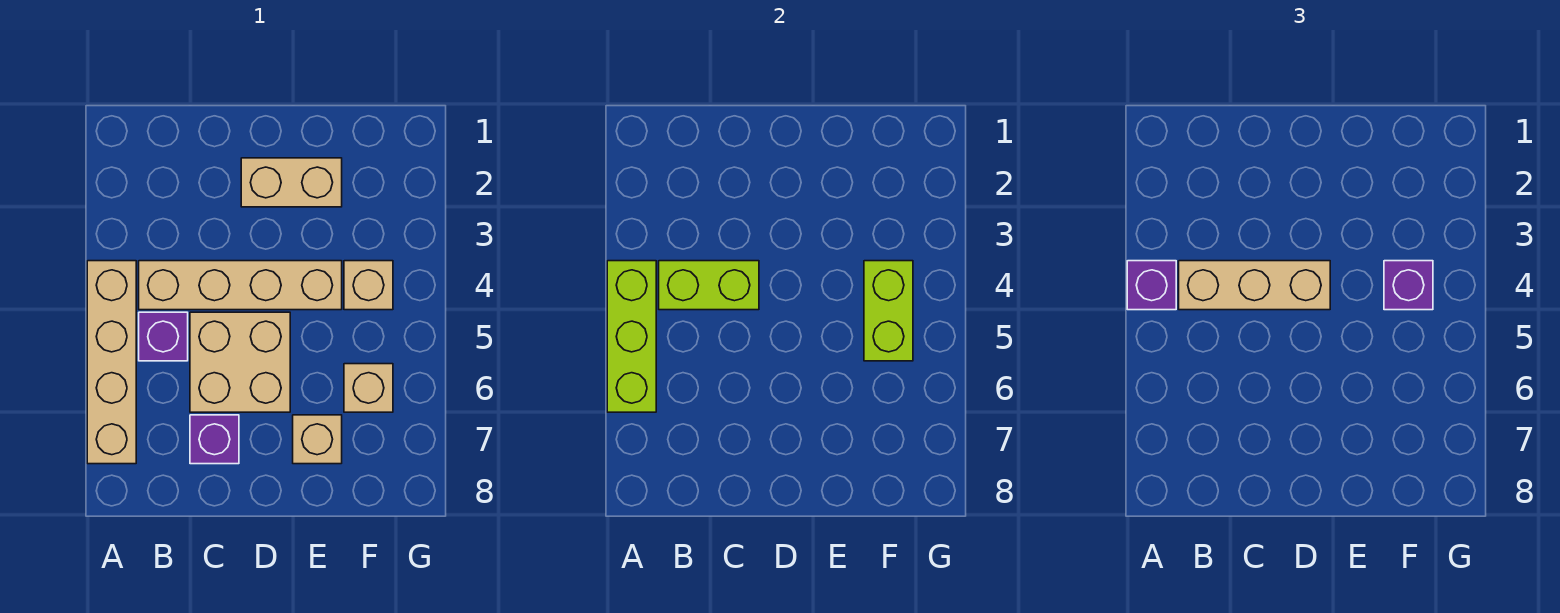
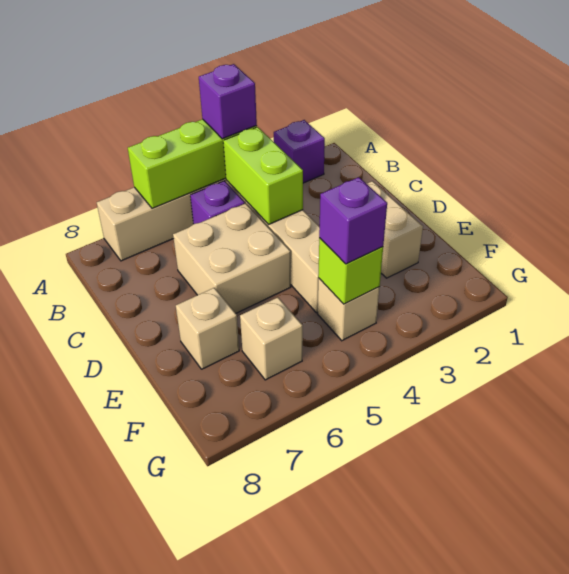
tan brick B4:D4 level 3 -> none
purple brick C7 level 1 -> purple brick A2 level 1
lime brick F4:F5 level 2 -> lime brick F4 level 2

